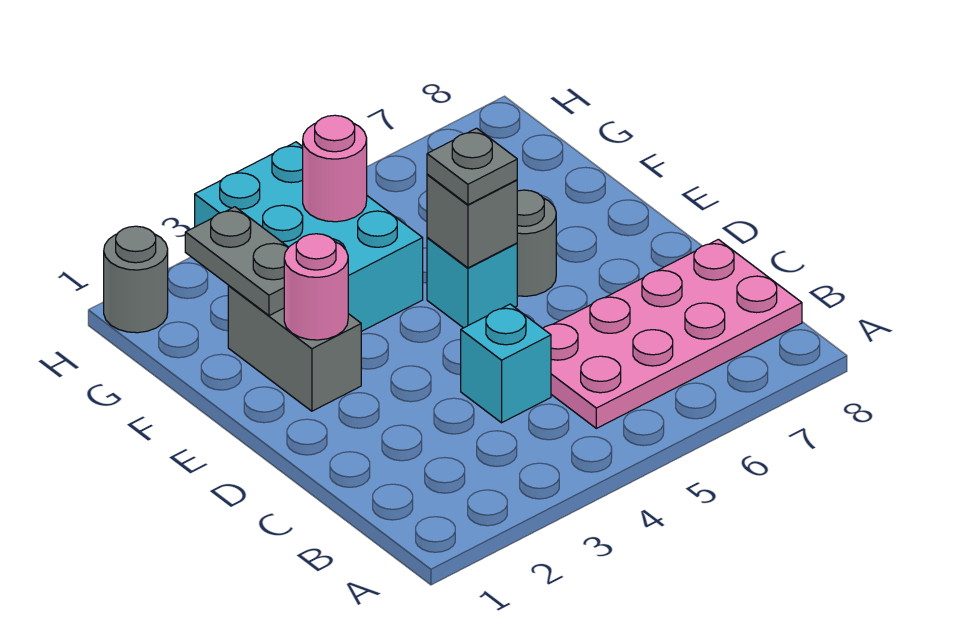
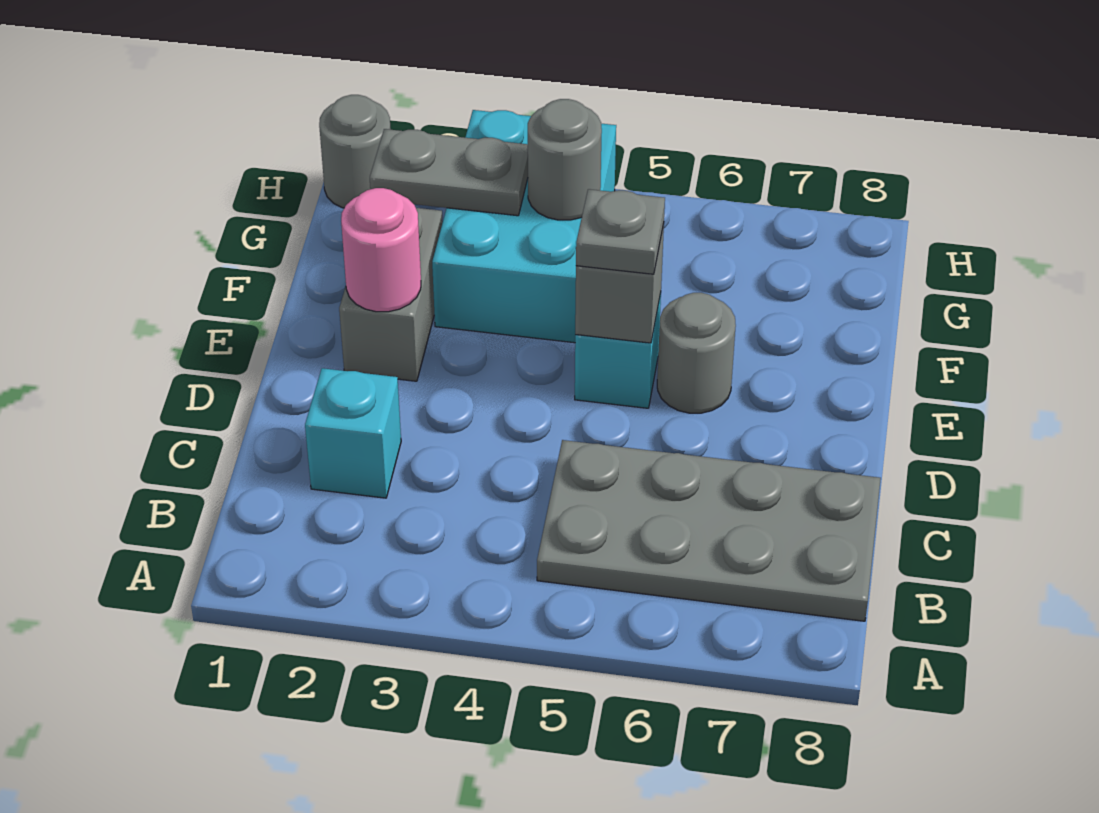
pink plate B5:C8 level 1 -> grey plate B5:C8 level 1
cyan brick C4 level 1 -> cyan brick C2 level 1
grey plate F2:G2 level 2 -> grey plate G2:G3 level 2
pink round brick G4 level 2 -> grey round brick G4 level 2

